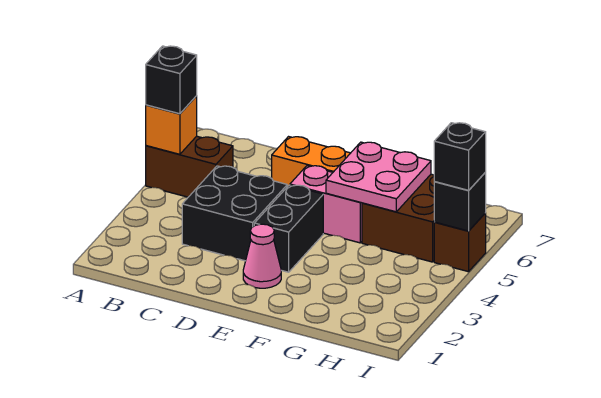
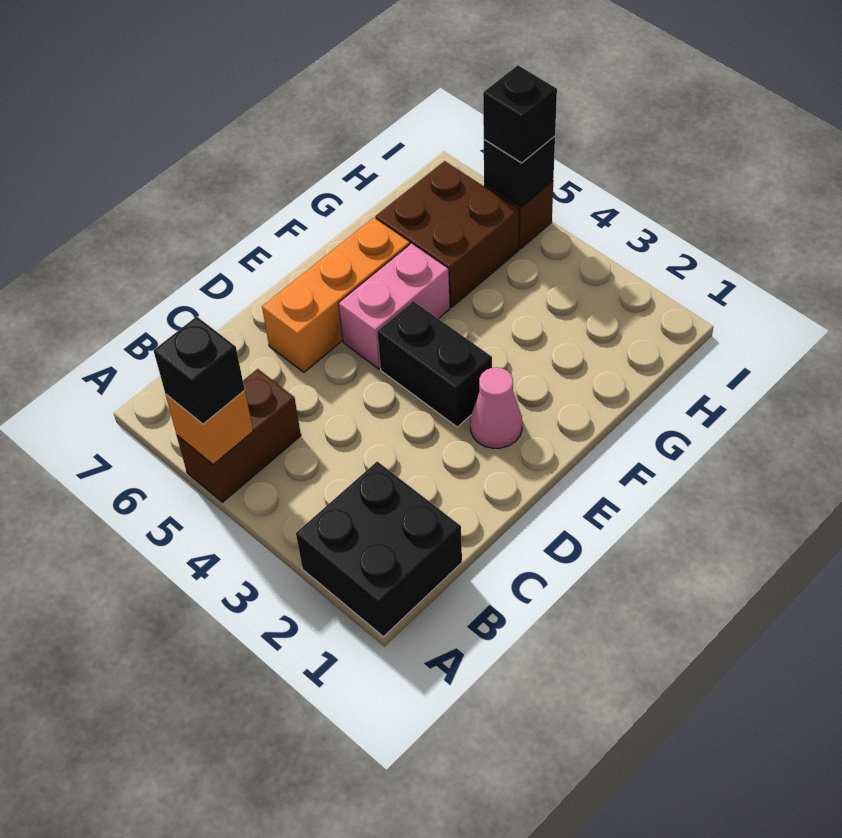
black brick C3:D4 level 1 -> black brick A1:B2 level 1
pink plate F5:G6 level 2 -> none

